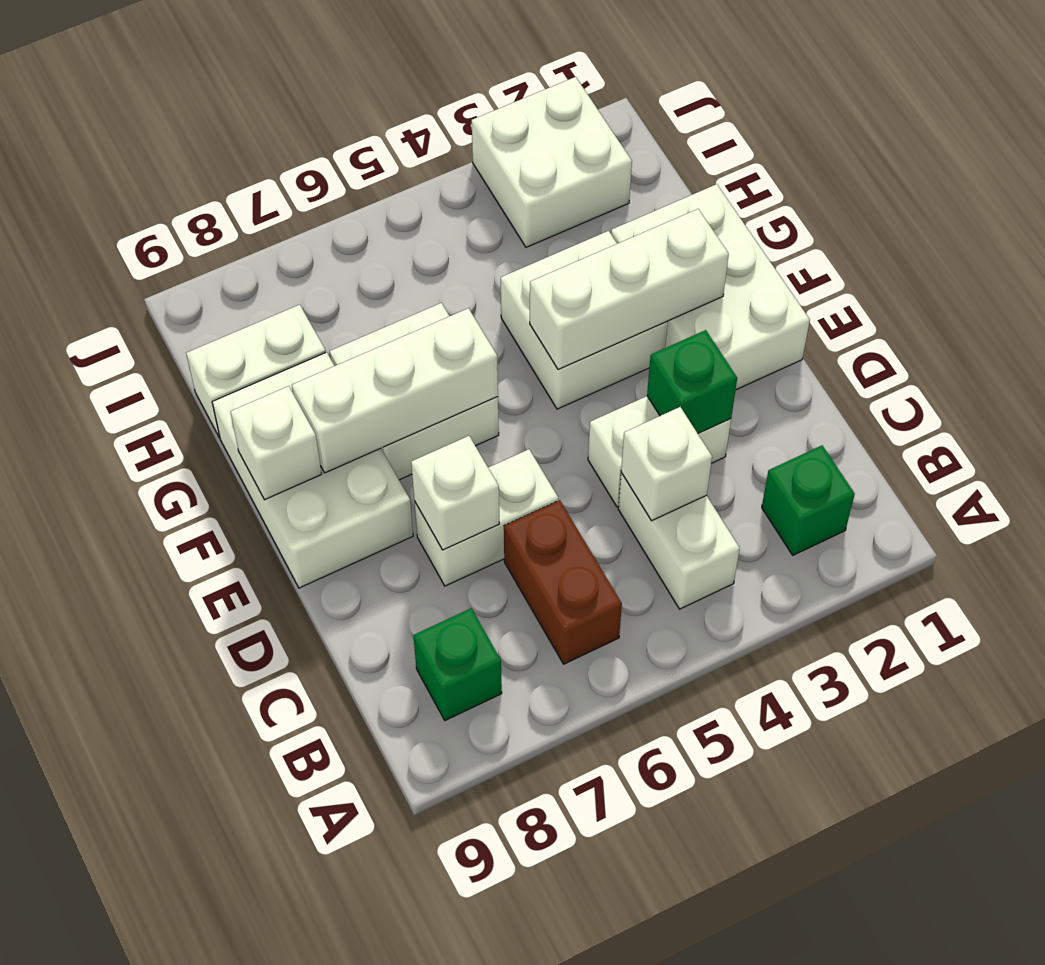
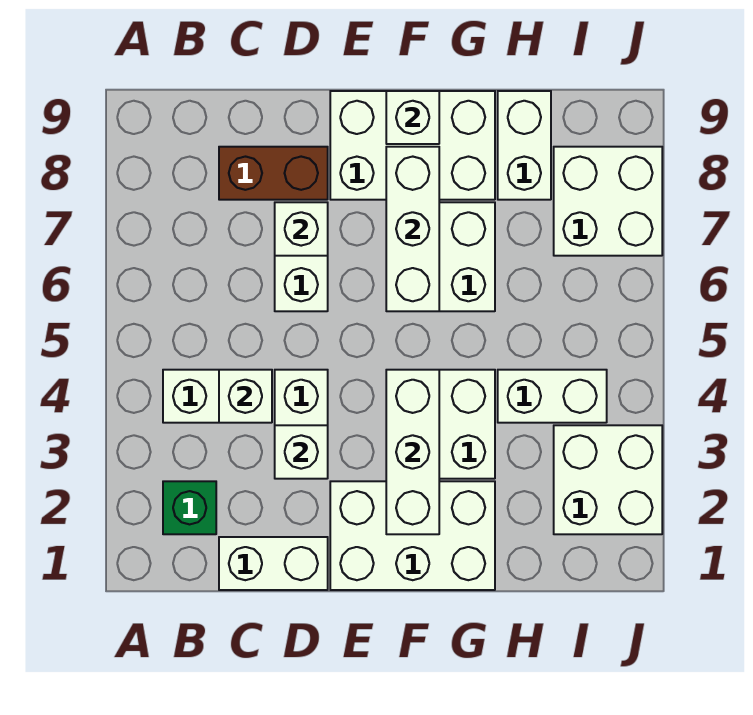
brown brick B6:C6 level 1 -> brown brick C8:D8 level 1
green brick B8 level 1 -> none
none -> white brick C1:D1 level 1
green brick D3 level 2 -> white brick D3 level 2
none -> white brick H4:I4 level 1
none -> white brick I7:J8 level 1

